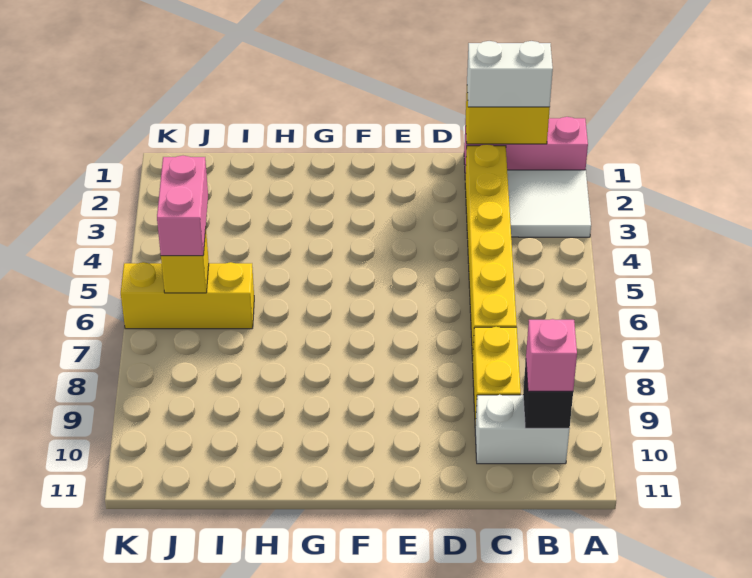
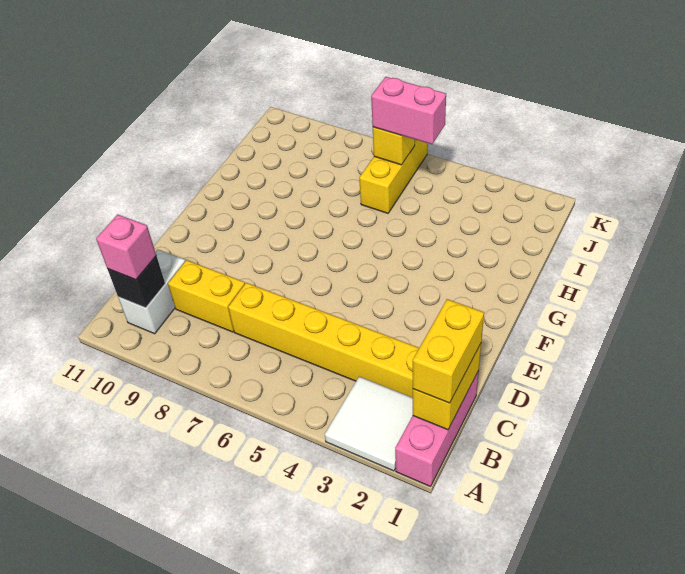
white brick B1:C1 level 3 -> yellow brick B1:C1 level 3

